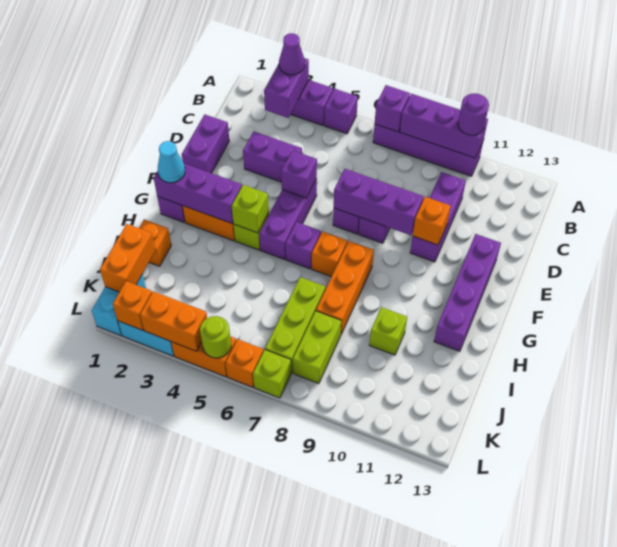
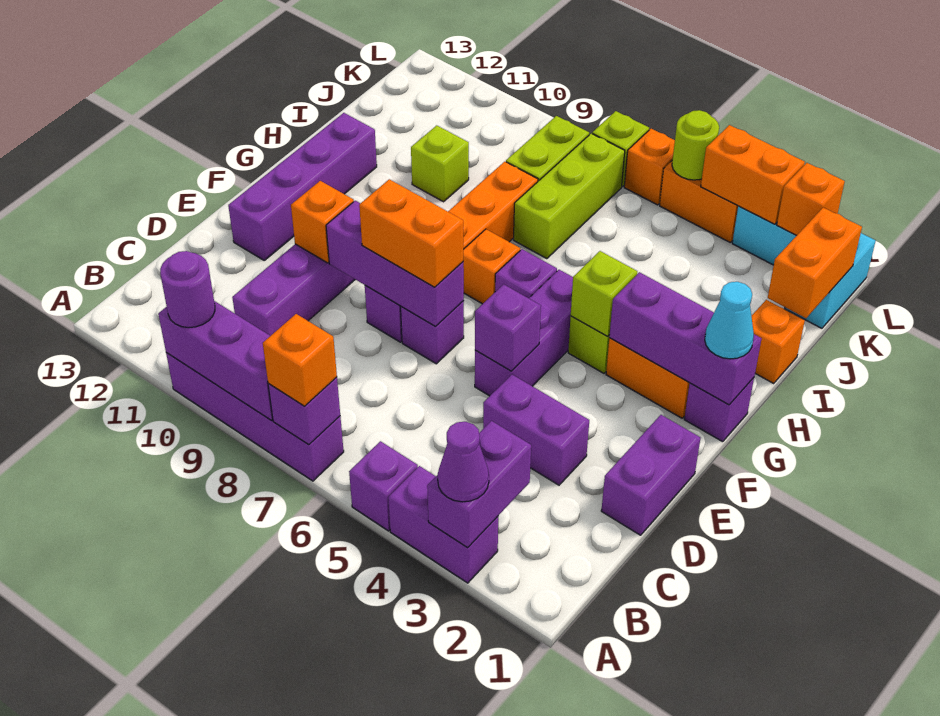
none -> orange brick A7 level 3
none -> orange brick E7:E8 level 3

